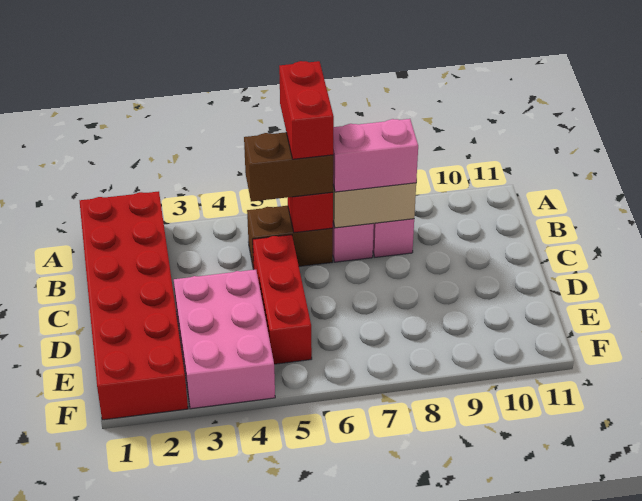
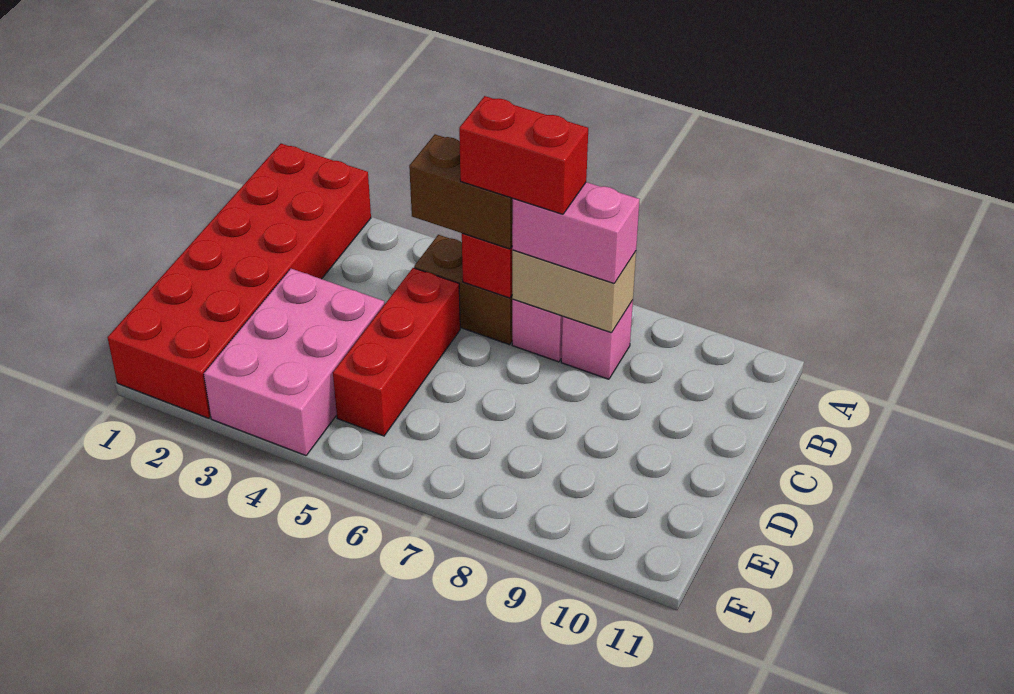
red brick A6:B6 level 4 -> red brick B6:B7 level 4

